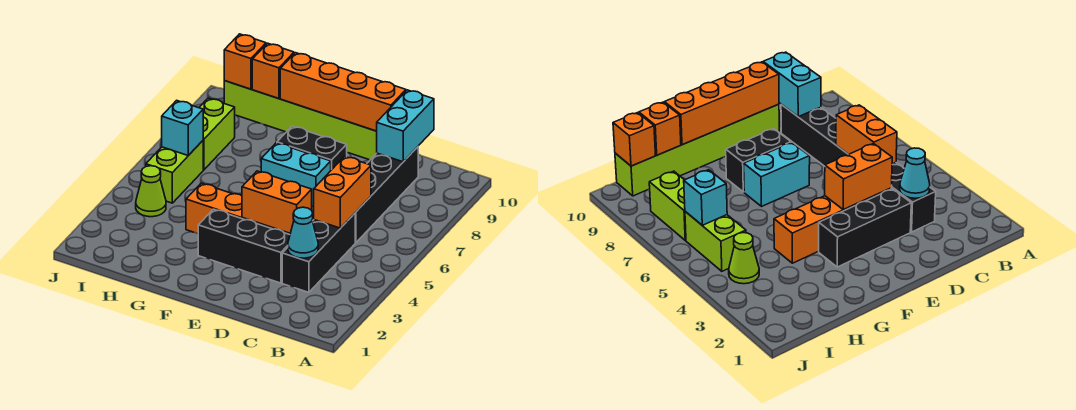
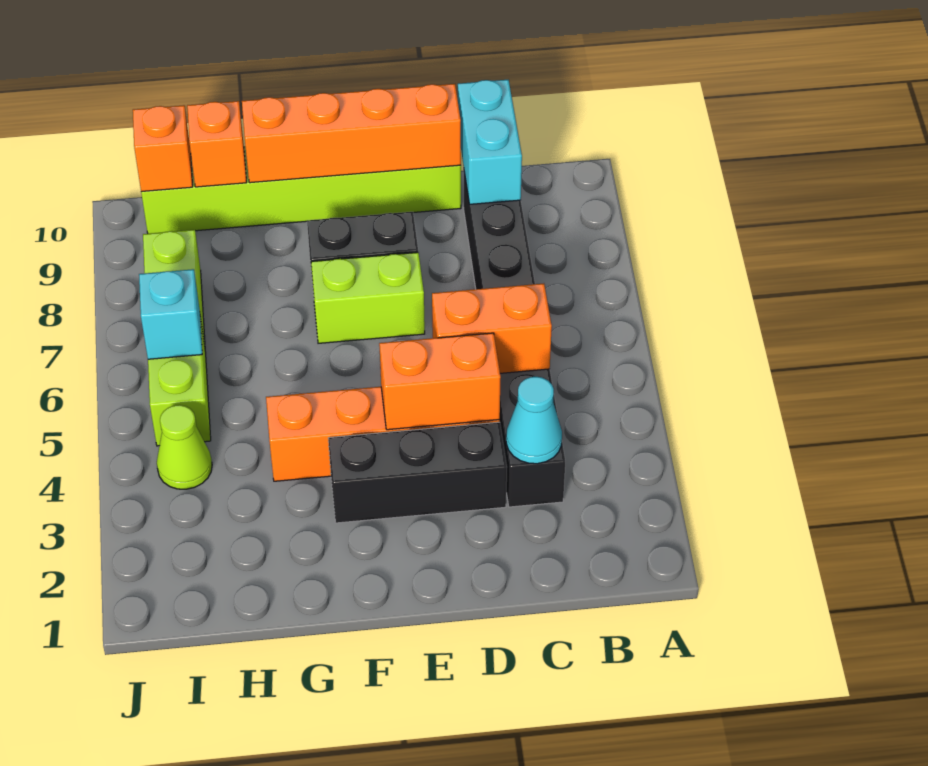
orange brick C5:C6 level 2 -> orange brick C5:D5 level 2
cyan brick E7:F7 level 1 -> lime brick E7:F7 level 1

